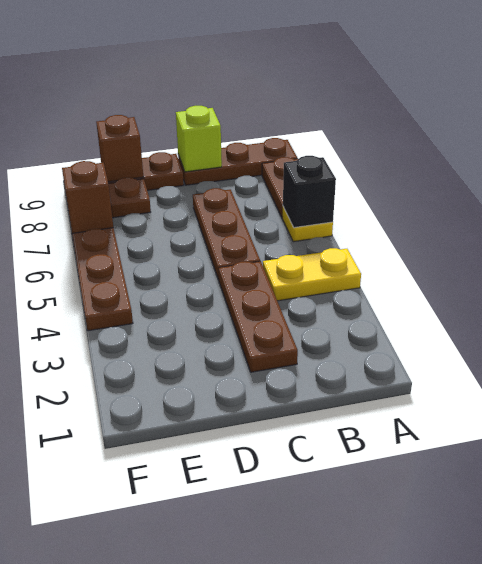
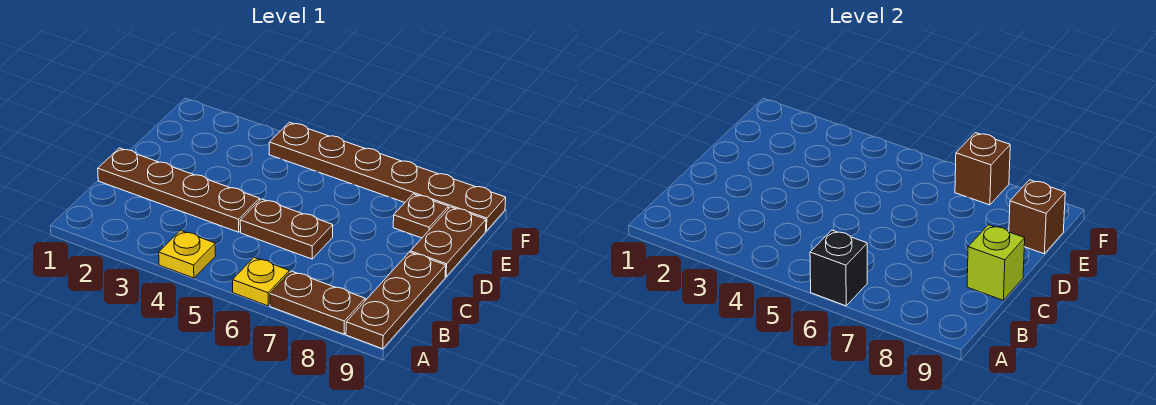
yellow plate A4:B4 level 1 -> yellow plate A4 level 1
brown plate C2:C4 level 1 -> brown plate C1:C4 level 1
brown plate C5:C7 level 1 -> brown plate C5:C6 level 1

